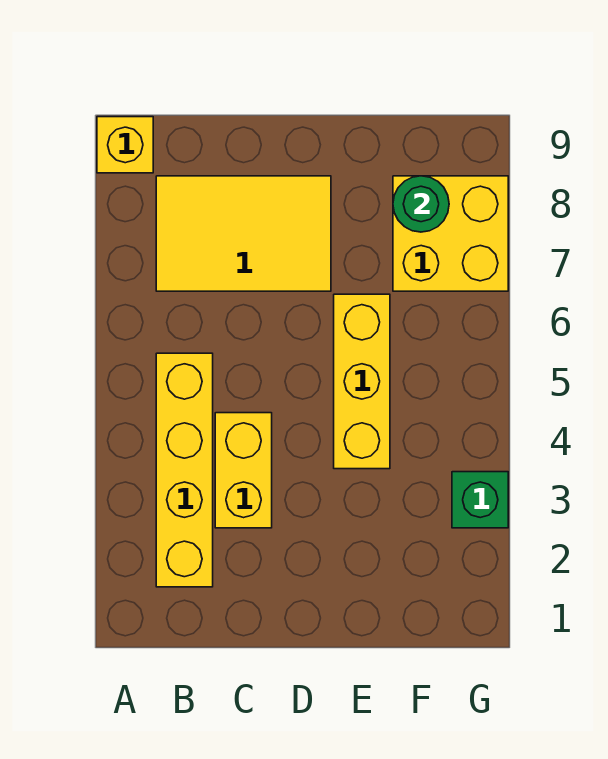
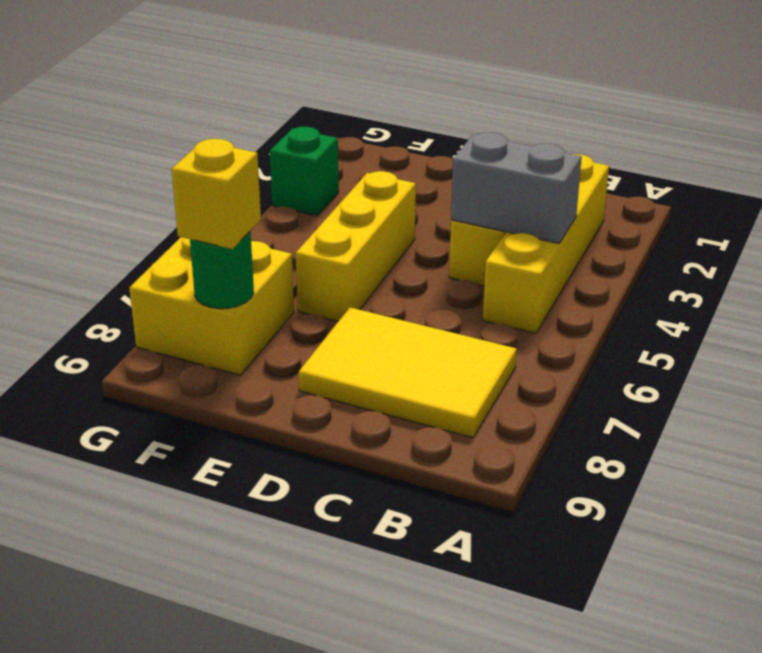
yellow brick A9 level 1 -> yellow brick F8 level 3
none -> grey brick B4:C4 level 2

